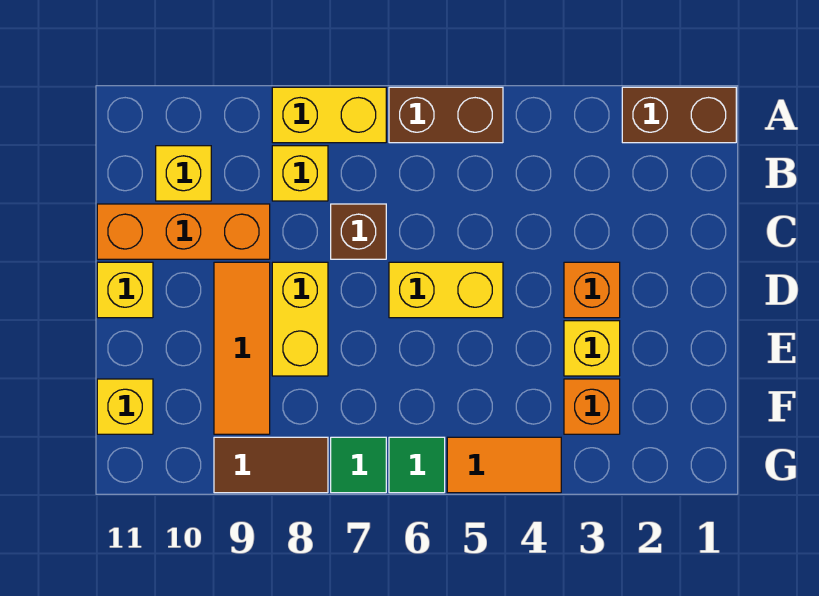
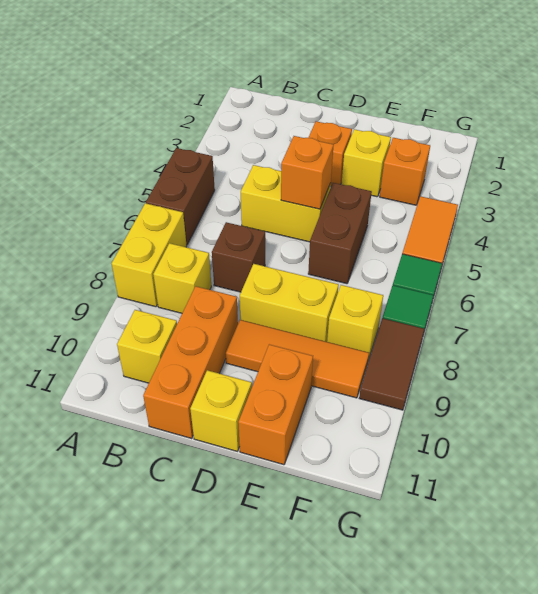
brown brick A1:A2 level 1 -> brown brick E5:E6 level 1
yellow brick D5:D6 level 1 -> yellow brick C5:D5 level 1
none -> orange brick D5 level 2
none -> orange brick E10:E11 level 1
yellow brick F11 level 1 -> yellow brick F8 level 1

